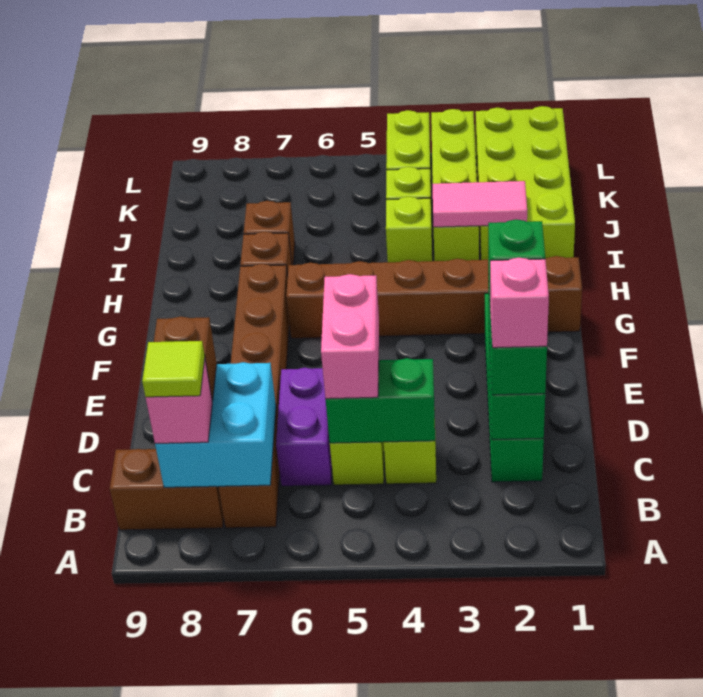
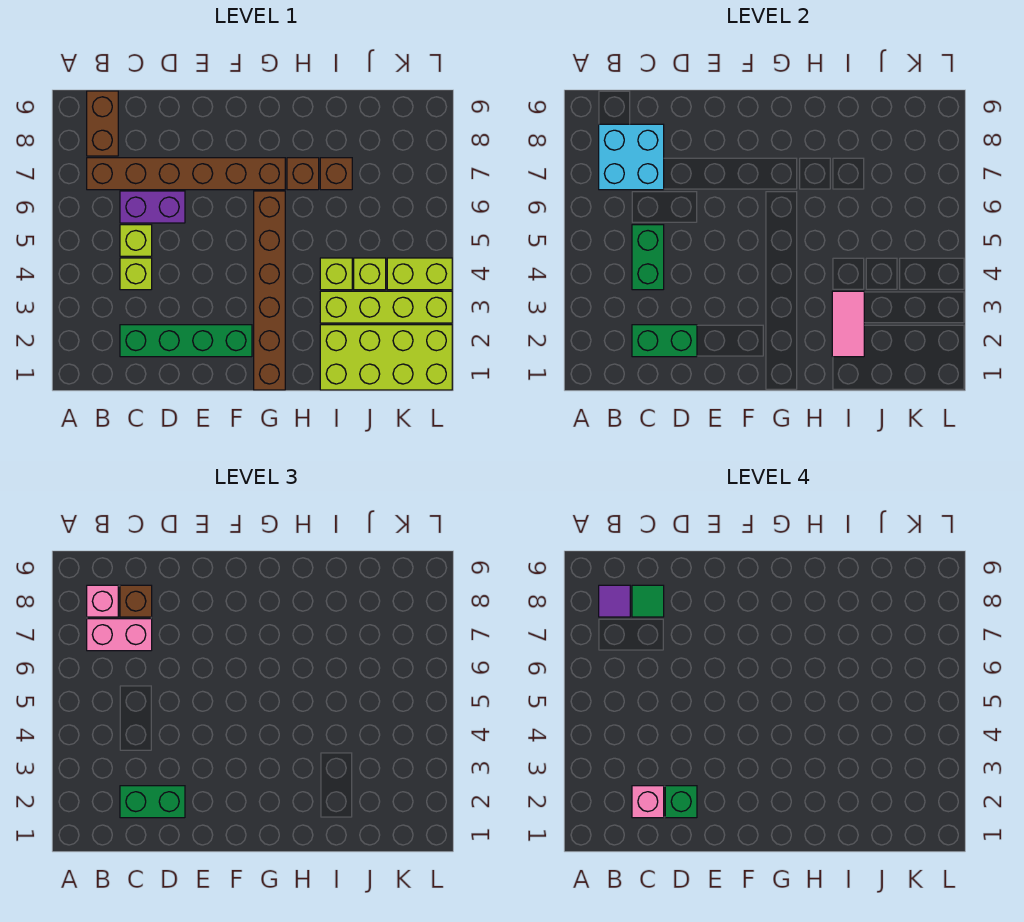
lime tile B8 level 4 -> purple tile B8 level 4
pink brick C5:D5 level 3 -> pink brick B7:C7 level 3
none -> green tile C8 level 4

